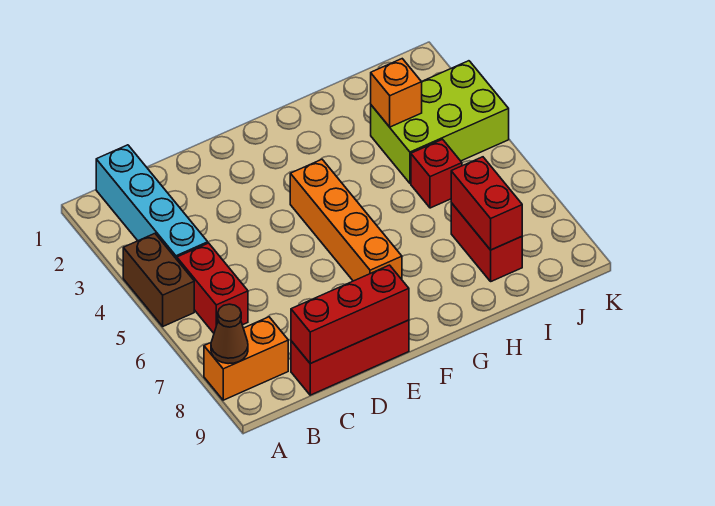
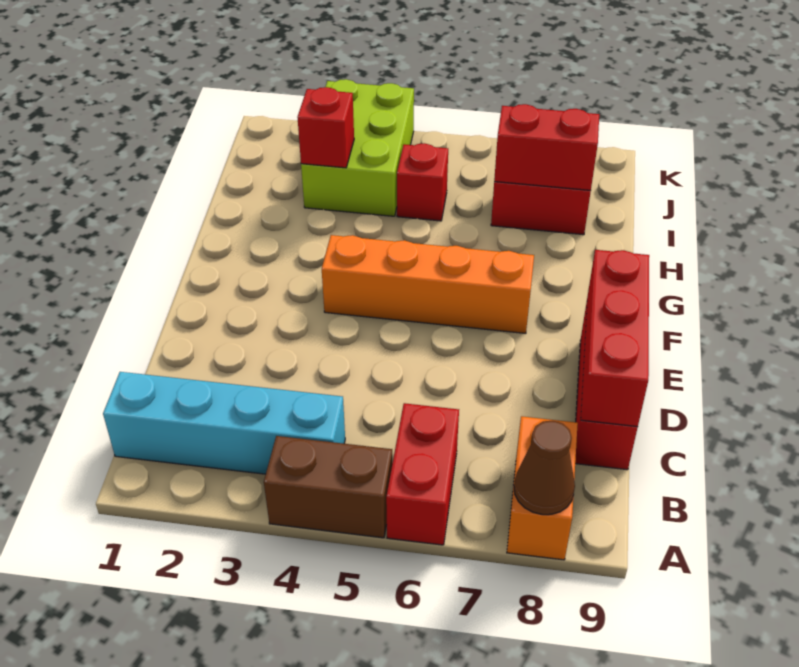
red brick B5:B6 level 1 -> red brick A6:B6 level 1
orange brick I3 level 2 -> red brick I3 level 2

